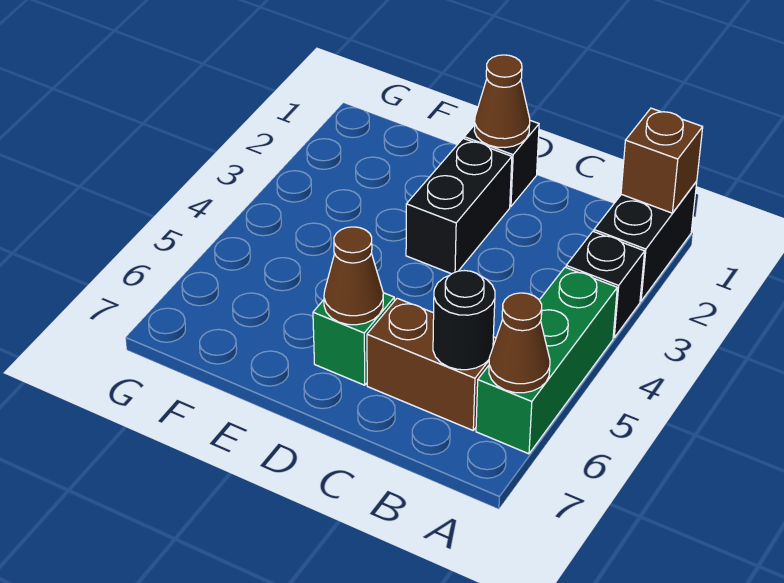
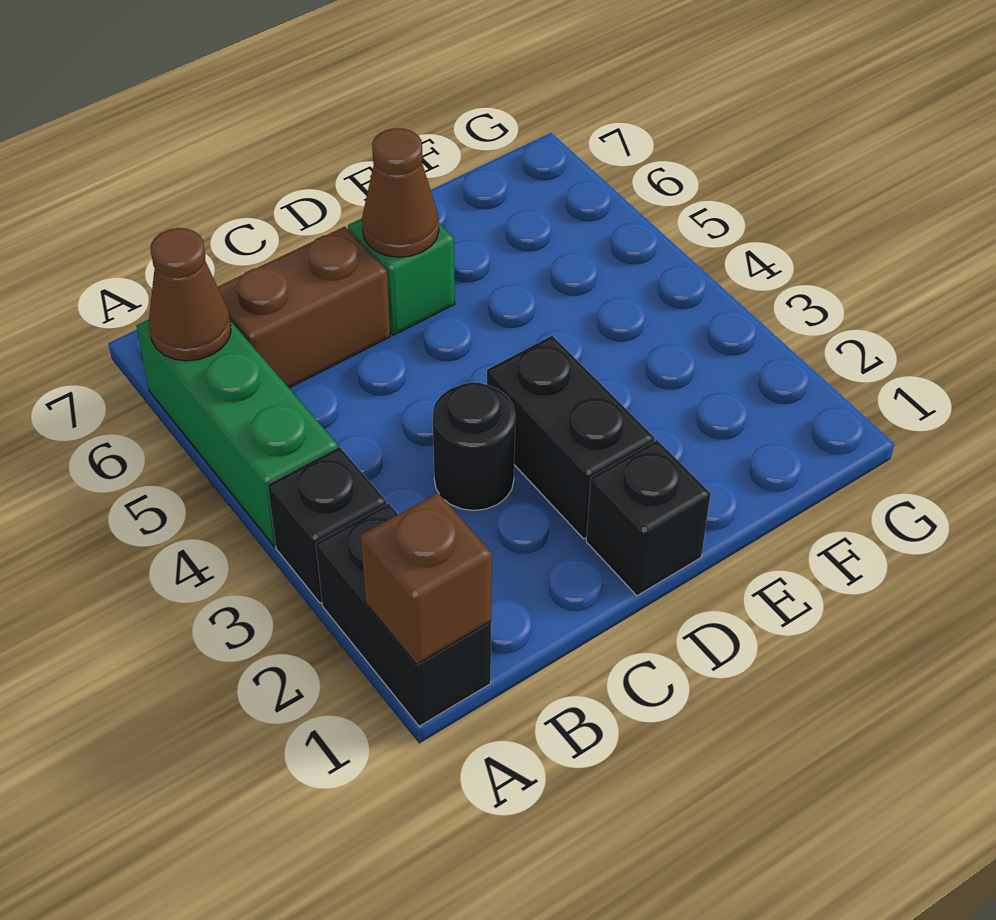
black round brick B6 level 2 -> black round brick C3 level 1
brown cone D1 level 2 -> none

